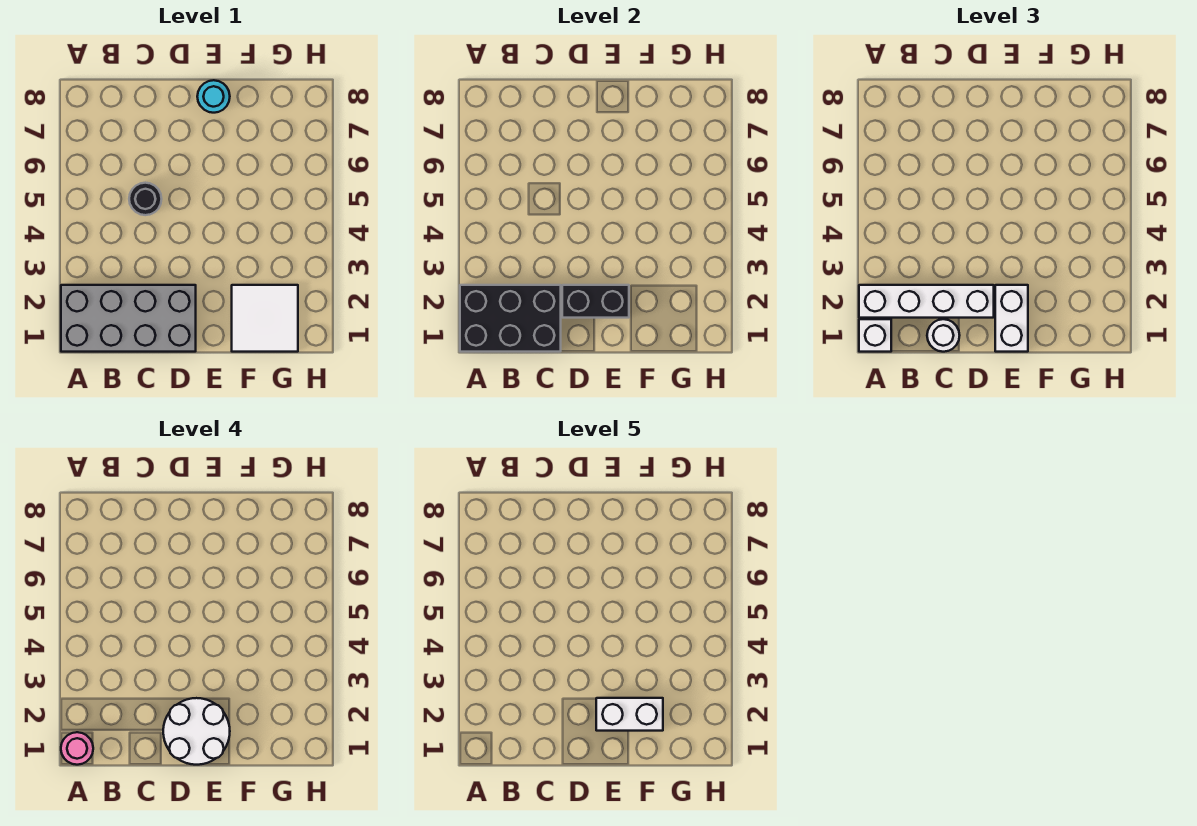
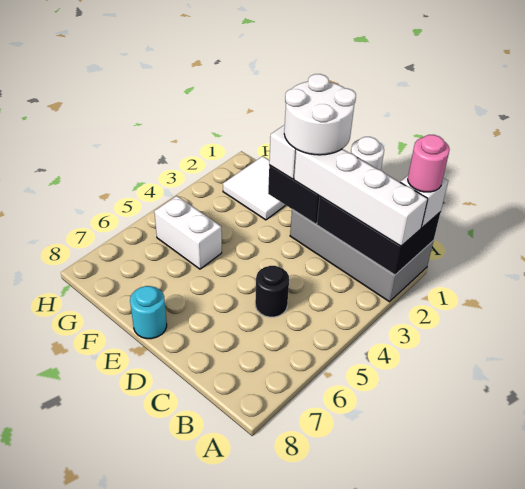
white brick E2:F2 level 5 -> white brick F5:G5 level 1

